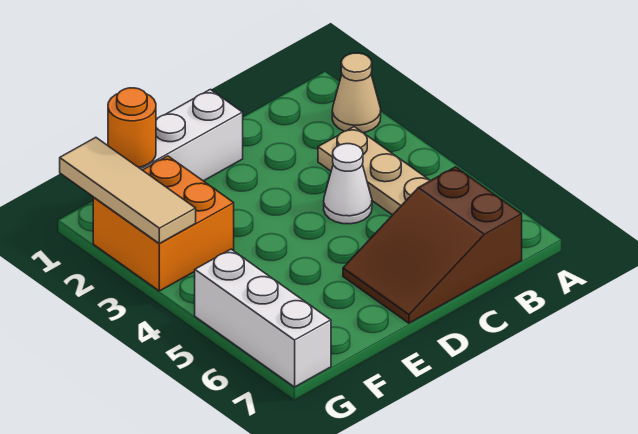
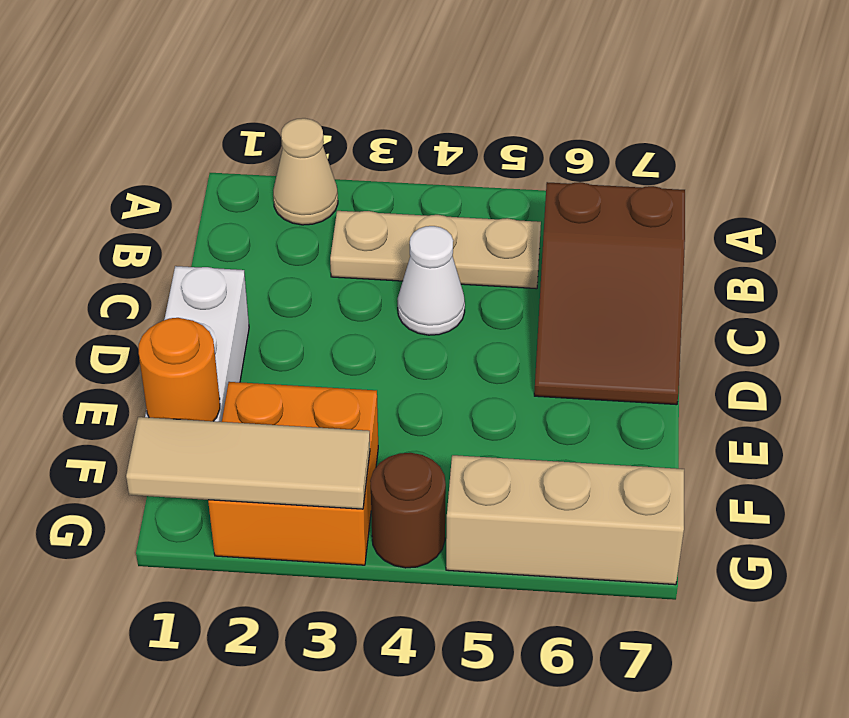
none -> brown round brick G4 level 1
white brick G5:G7 level 1 -> tan brick G5:G7 level 1

